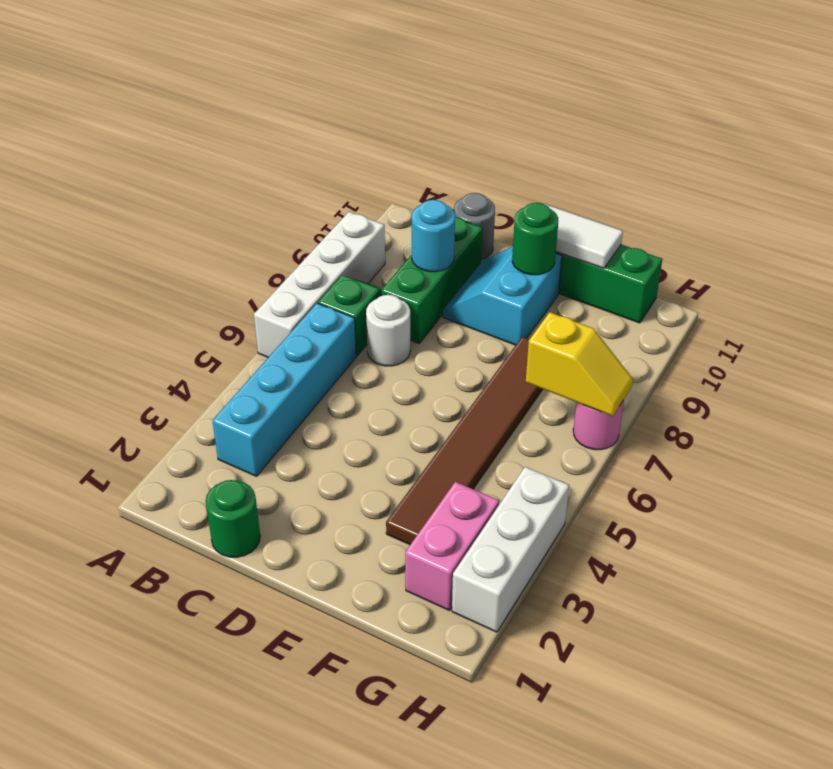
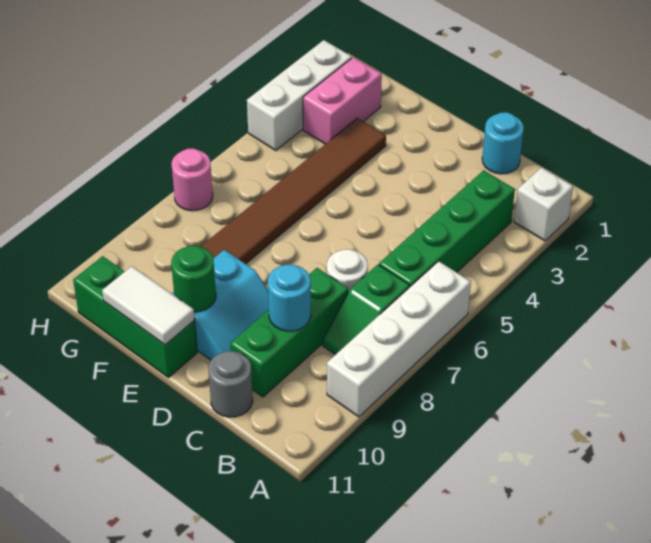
none -> white brick A2 level 1
cyan brick B3:B6 level 1 -> green brick B3:B6 level 1
green round brick C1 level 1 -> cyan round brick C1 level 1
yellow slope G7:H7 level 2 top G -> none

